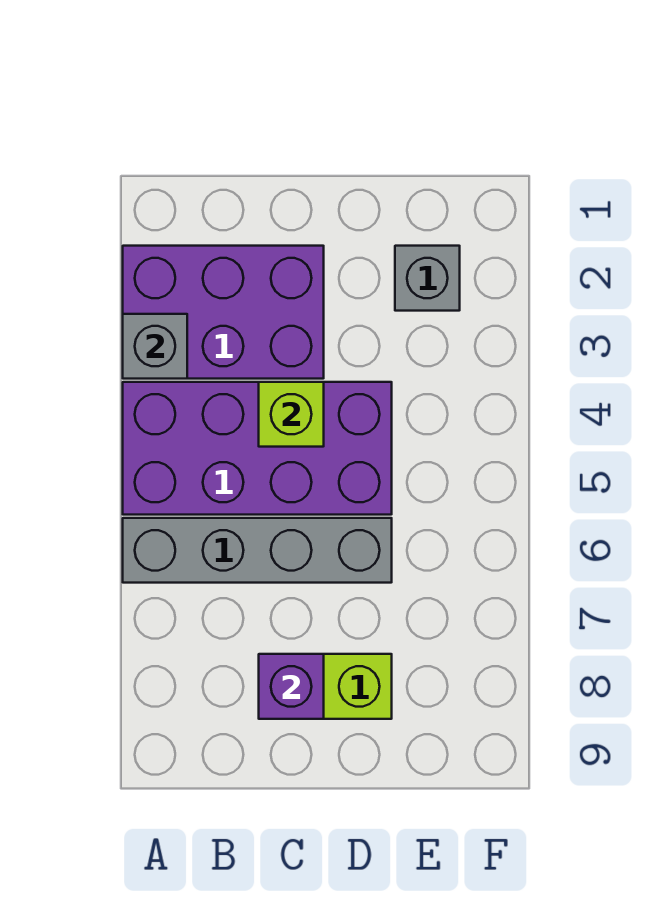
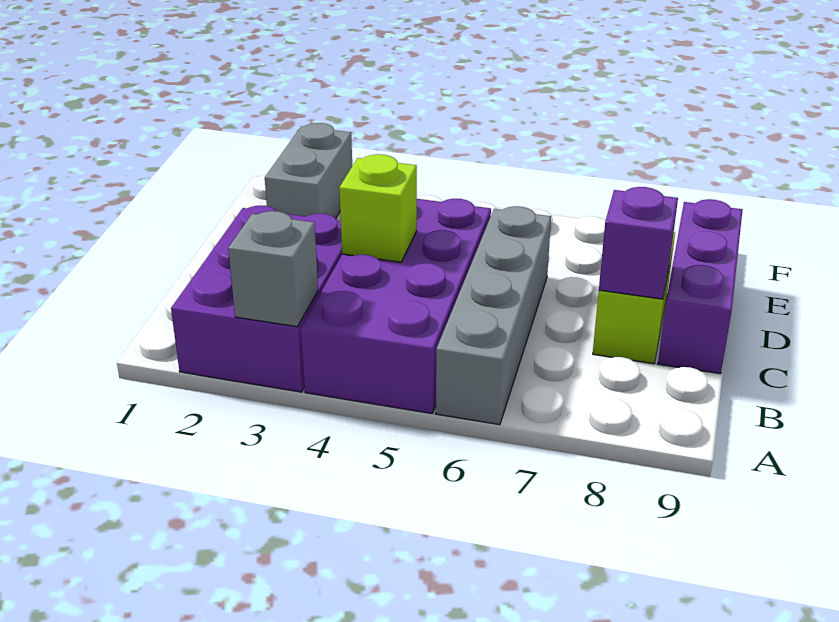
none -> purple brick C9:E9 level 1
grey brick E2 level 1 -> grey brick E2:F2 level 1

